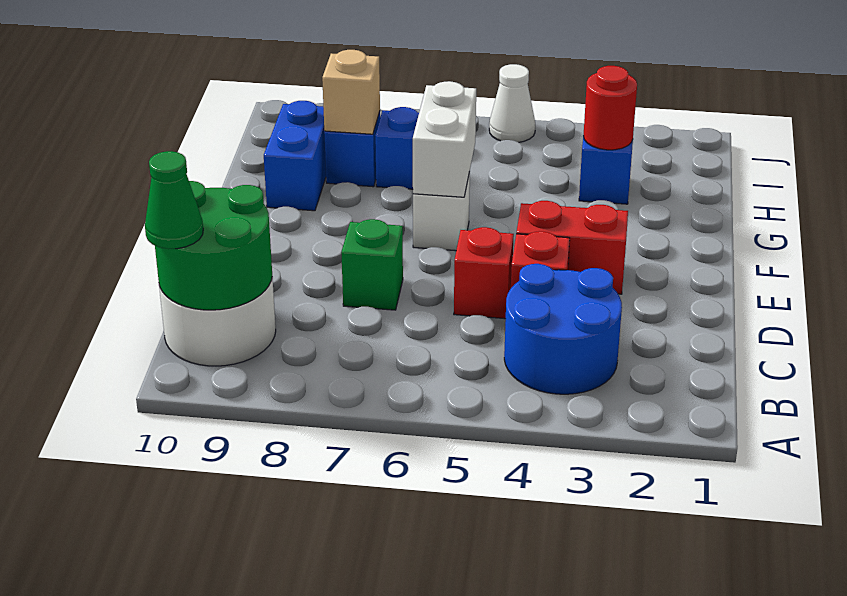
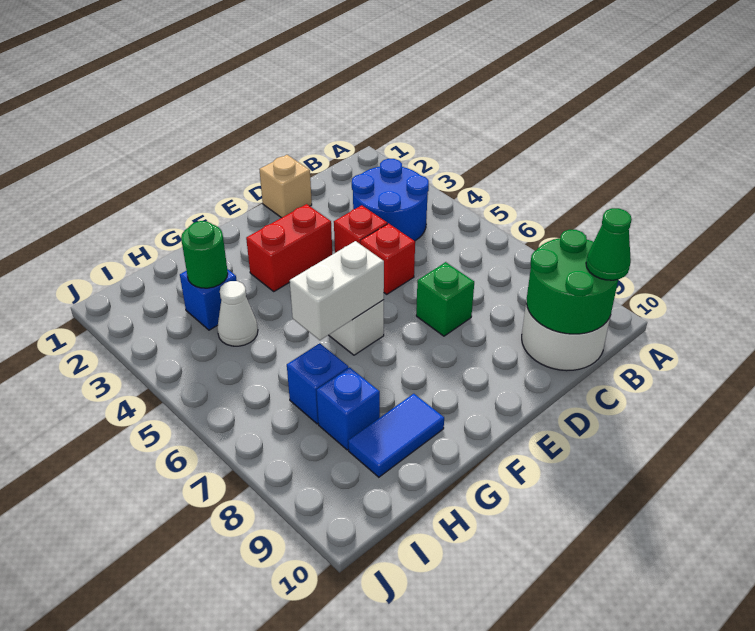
red brick E3:E4 level 1 -> red brick E3:F3 level 1
blue brick G9:H9 level 1 -> blue tile G9:H9 level 1
red round brick H3 level 2 -> green round brick H3 level 2
tan brick H8 level 2 -> tan brick D1 level 1
white cone J5 level 1 -> white cone H4 level 1

